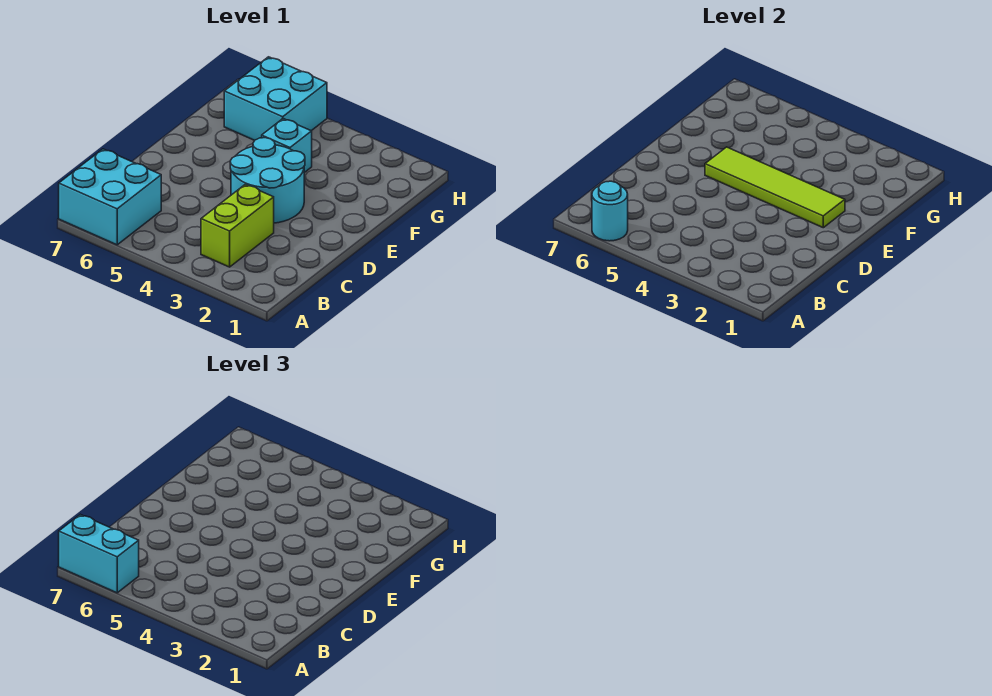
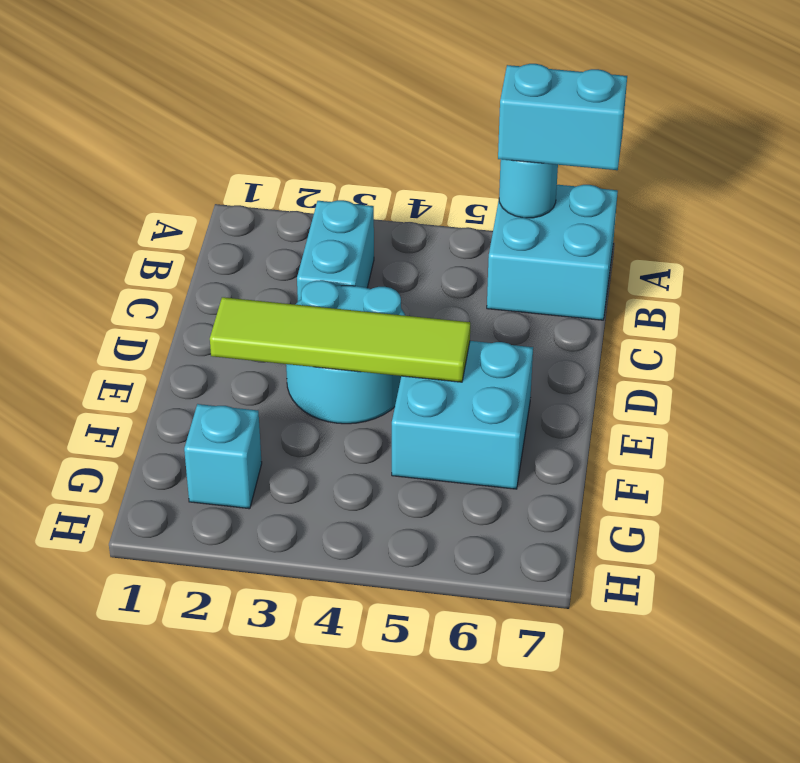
lime brick B3:C3 level 1 -> cyan brick B3:C3 level 1
cyan brick F4 level 1 -> cyan brick G2 level 1
cyan brick G5:H6 level 1 -> cyan brick E5:F6 level 1

